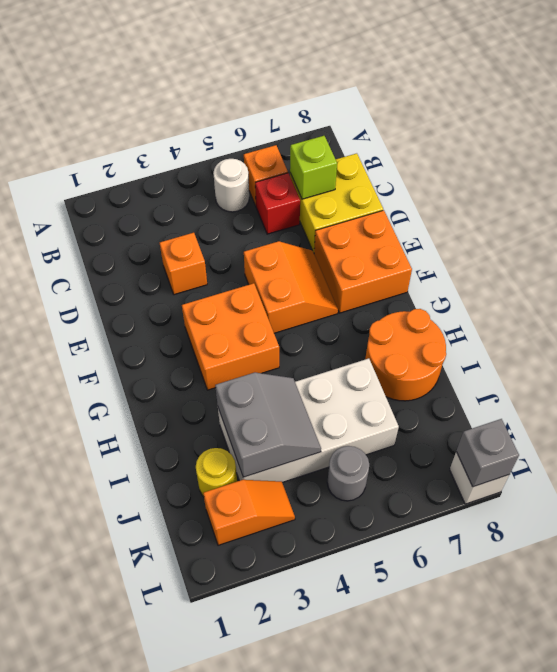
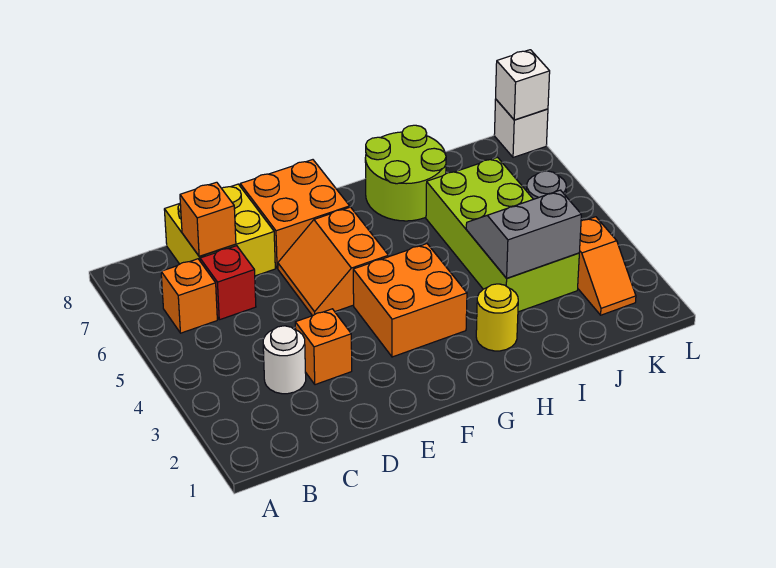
white round brick B5 level 1 -> white round brick C3 level 1
lime brick C7 level 2 -> orange brick C7 level 2
orange slope E5:F6 level 1 top 5 -> orange slope E5:F6 level 1 top F
orange round brick H7:I8 level 1 -> lime round brick H7:I8 level 1
white brick I3:J6 level 1 -> lime brick I3:J6 level 1
yellow round brick J2 level 1 -> yellow round brick H2 level 1
orange slope K2:K3 level 1 top 2 -> orange slope K2:K3 level 1 top 3
grey brick L8 level 2 -> white brick L8 level 2

